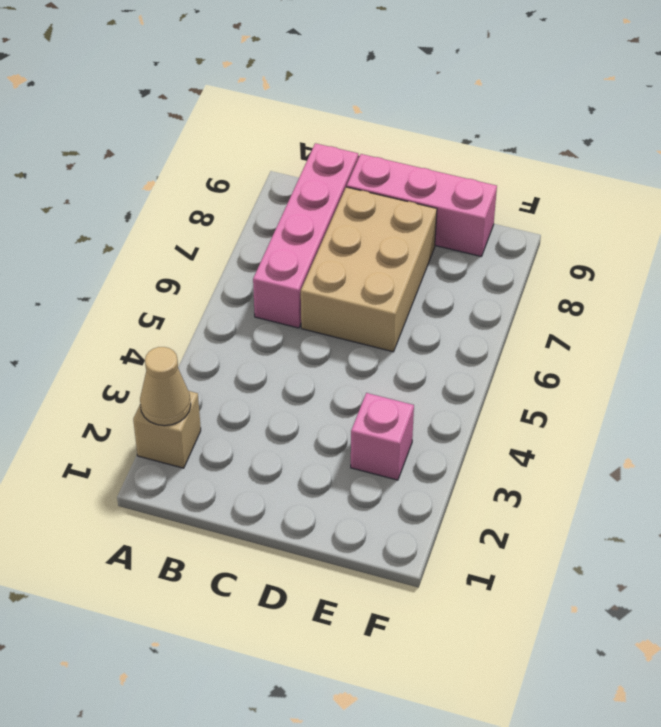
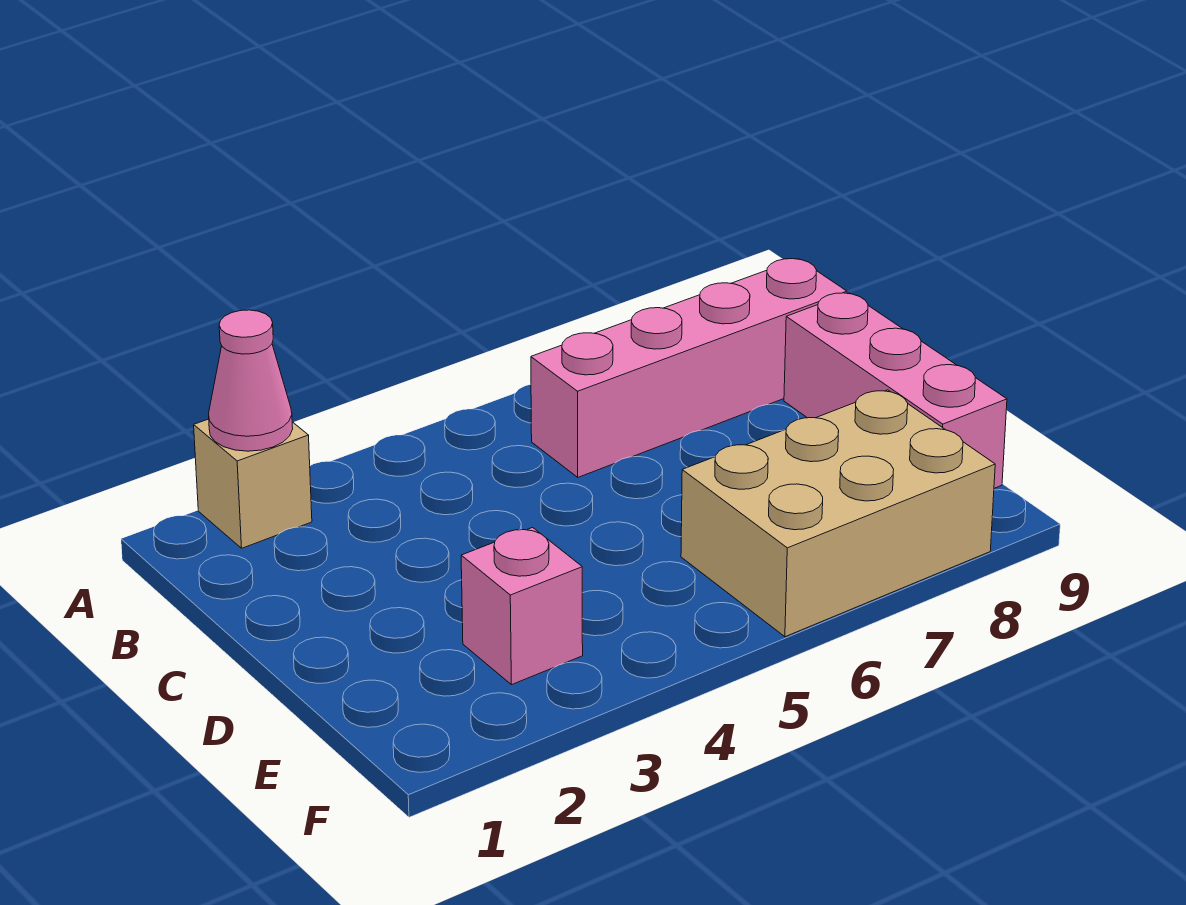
tan cone A2 level 2 -> pink cone A2 level 2
tan brick C6:D8 level 1 -> tan brick E6:F8 level 1

